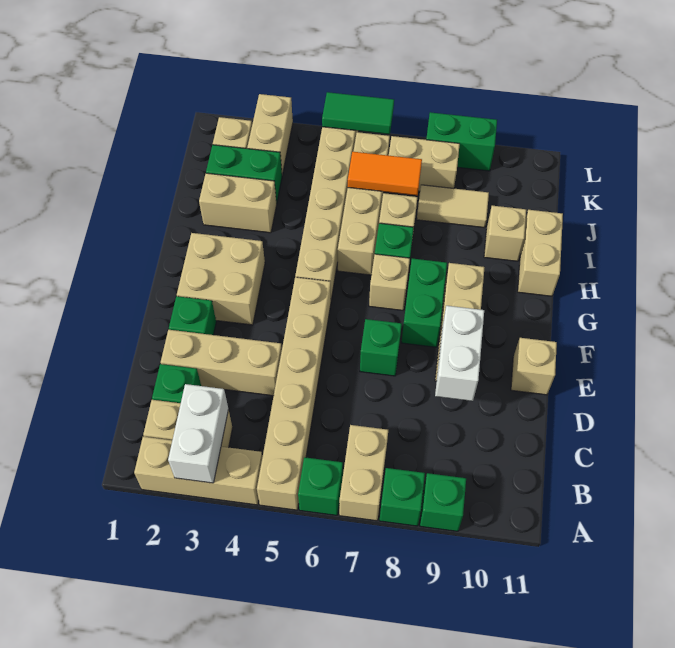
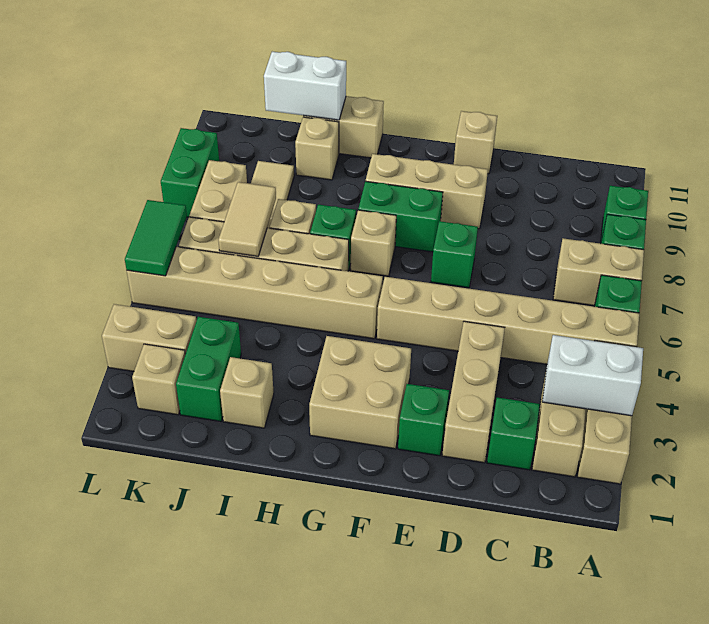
white brick D9:E9 level 2 -> white brick I11:J11 level 2
tan brick I2:I3 level 1 -> tan brick I2 level 1
orange tile J6:J7 level 2 -> tan tile J6:J7 level 2

